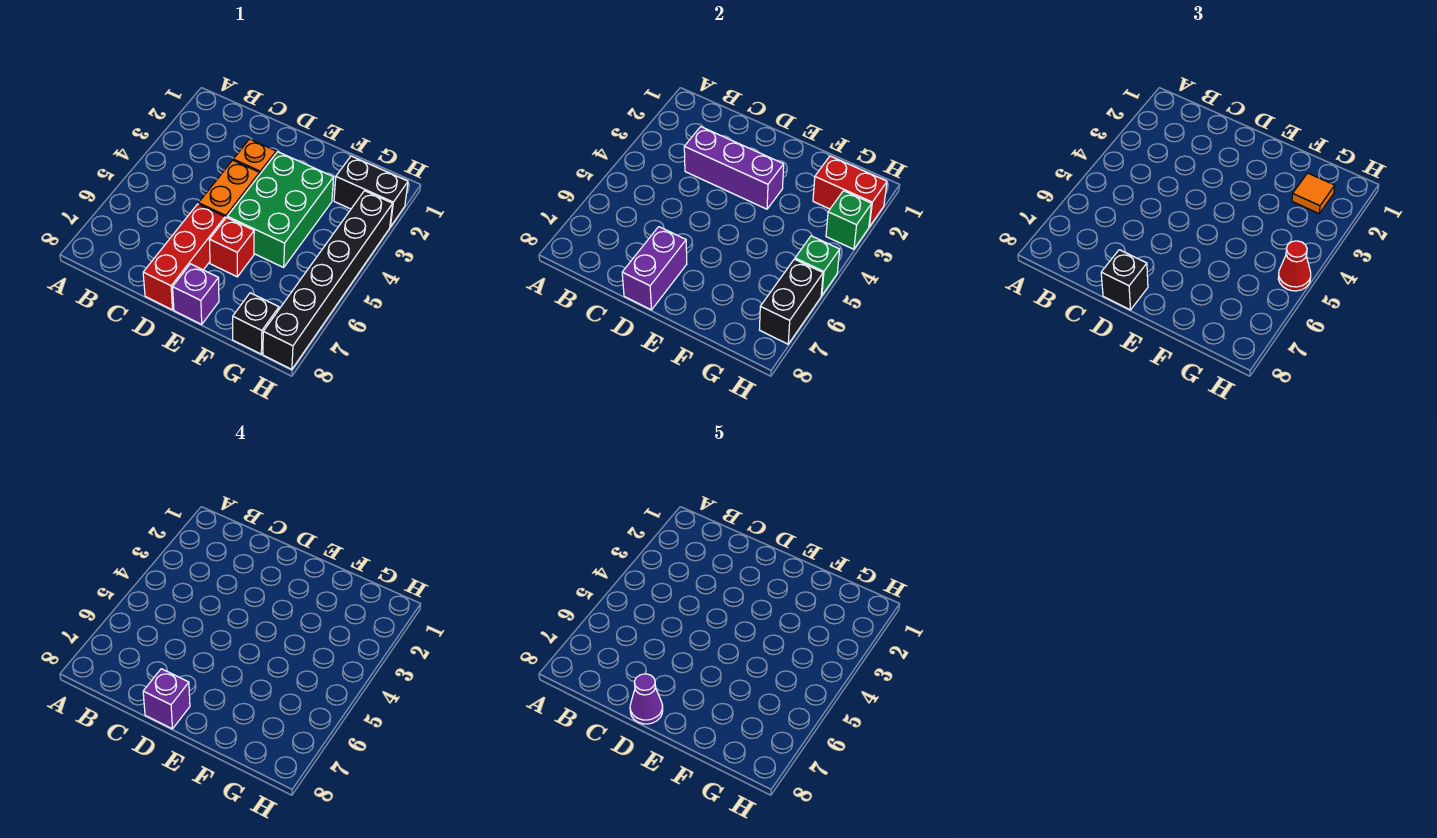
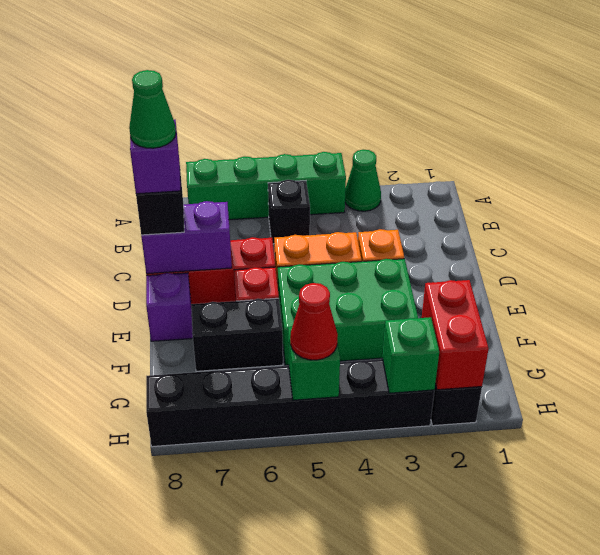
none -> green cone A3 level 1
none -> green brick A4:A7 level 1
purple brick C3:E3 level 2 -> none
purple cone D8 level 5 -> green cone D8 level 5
orange tile G2 level 3 -> none
black brick G8 level 1 -> black brick B5 level 1
black brick H6:H7 level 2 -> black brick F6:F7 level 1

